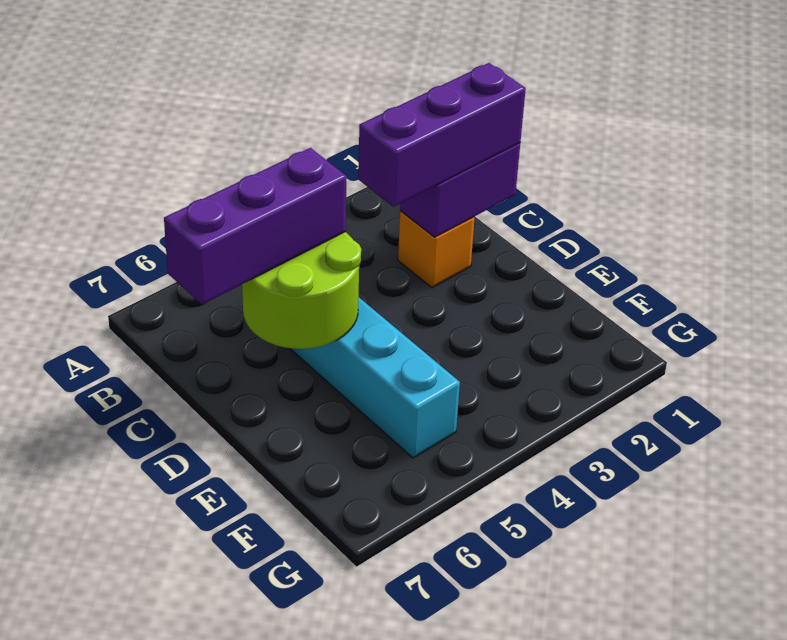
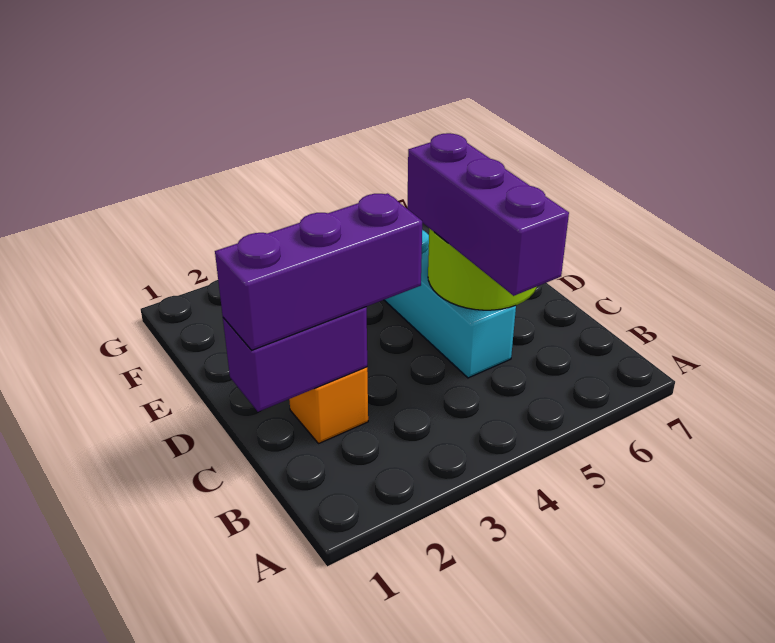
purple brick C5:C7 level 3 -> purple brick B5:D5 level 3

